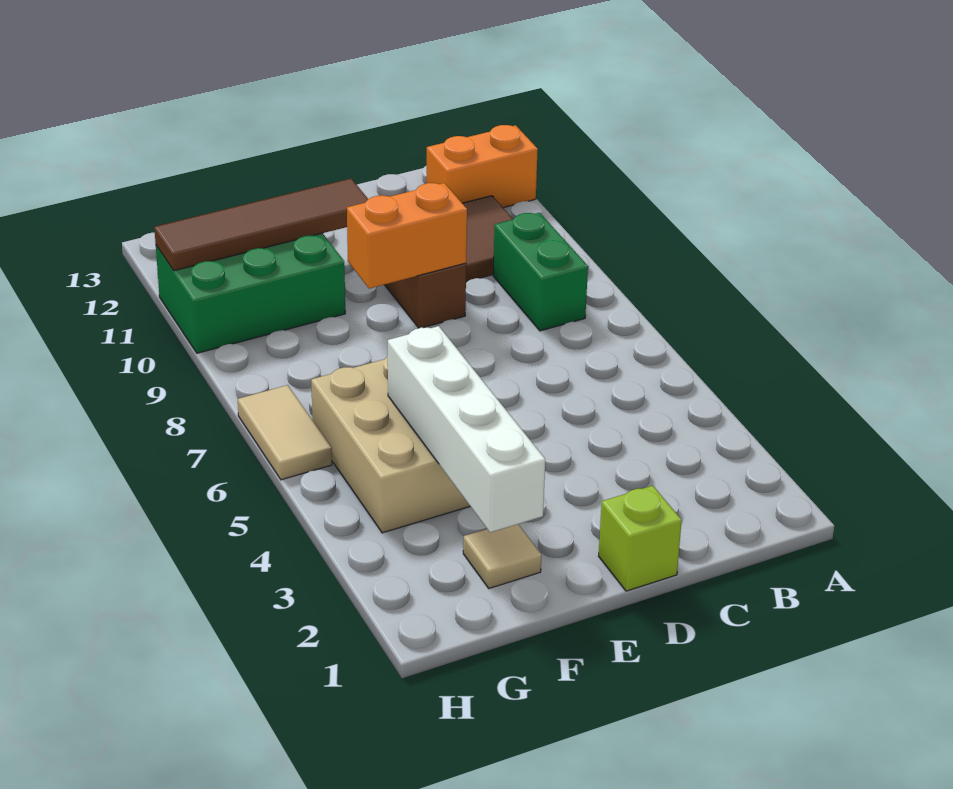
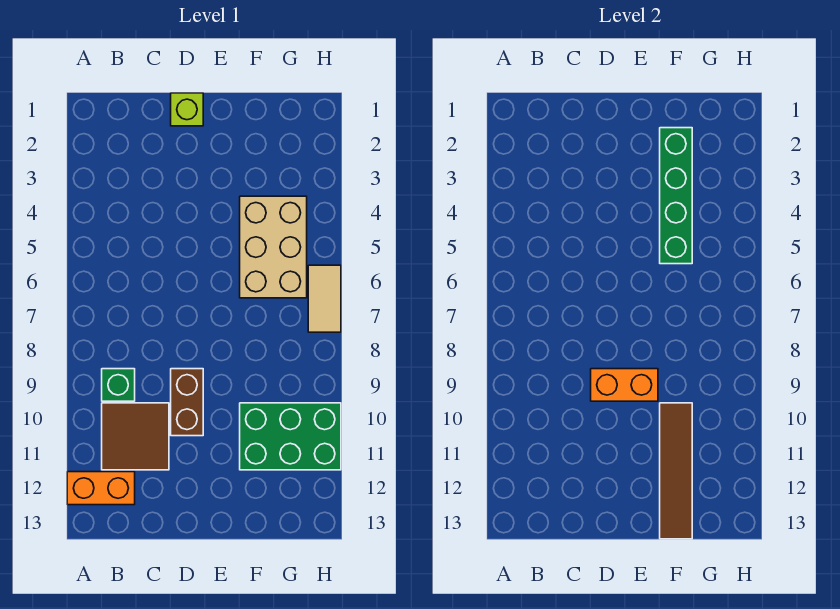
green brick B8:B9 level 1 -> green brick B9 level 1
brown tile E11:H11 level 2 -> brown tile F10:F13 level 2
tan tile F2 level 1 -> none
white brick F2:F5 level 2 -> green brick F2:F5 level 2

